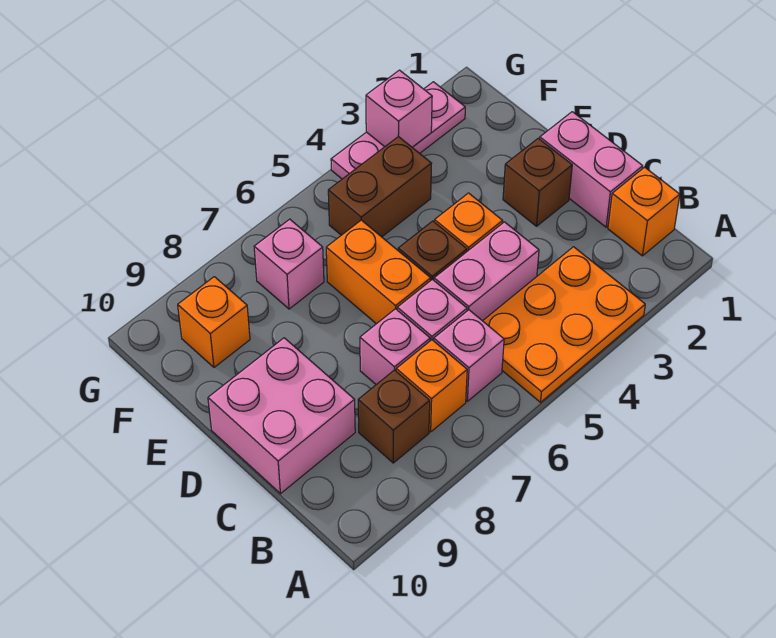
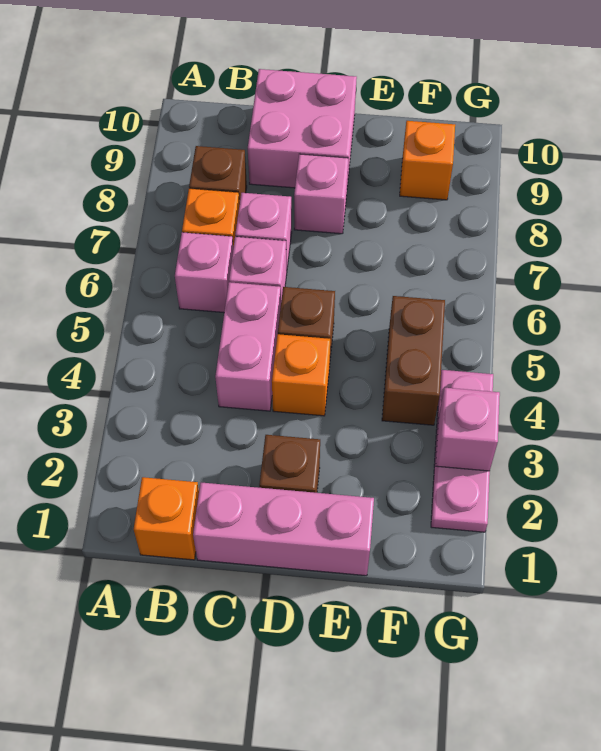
orange plate A3:B5 level 1 -> none
pink brick C1:D1 level 1 -> pink brick C1:E1 level 1
orange brick D6:E6 level 1 -> none
pink brick F7 level 1 -> pink brick D8 level 1

